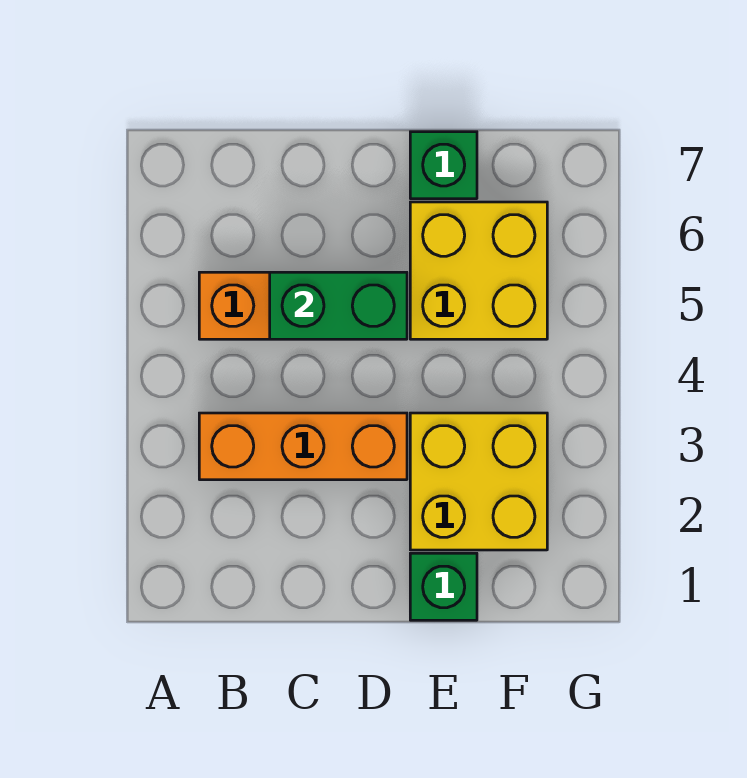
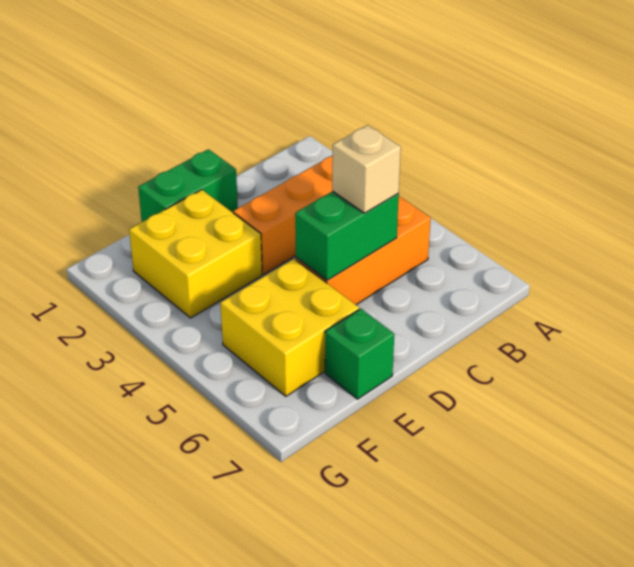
none -> tan brick C5 level 3
green brick E1 level 1 -> green brick D1:E1 level 1

